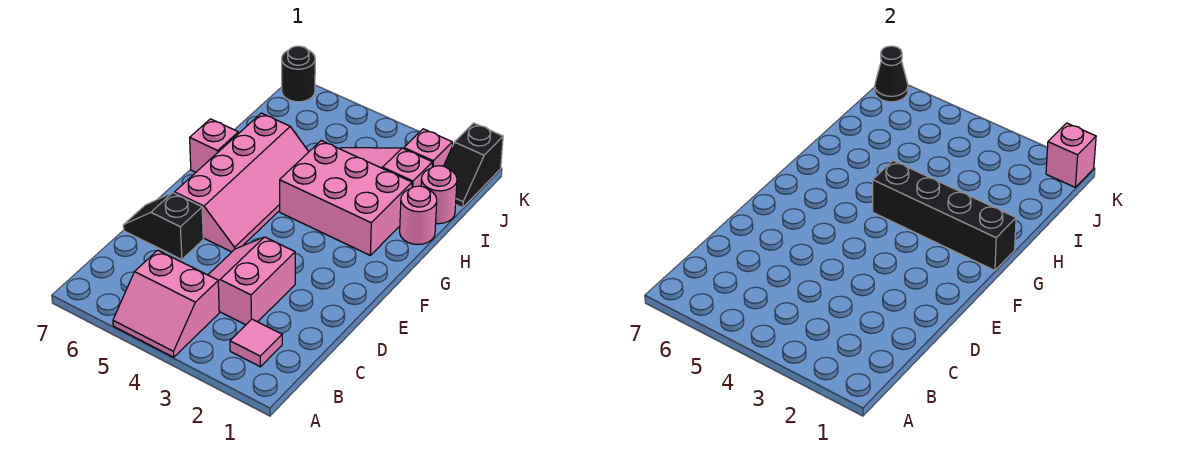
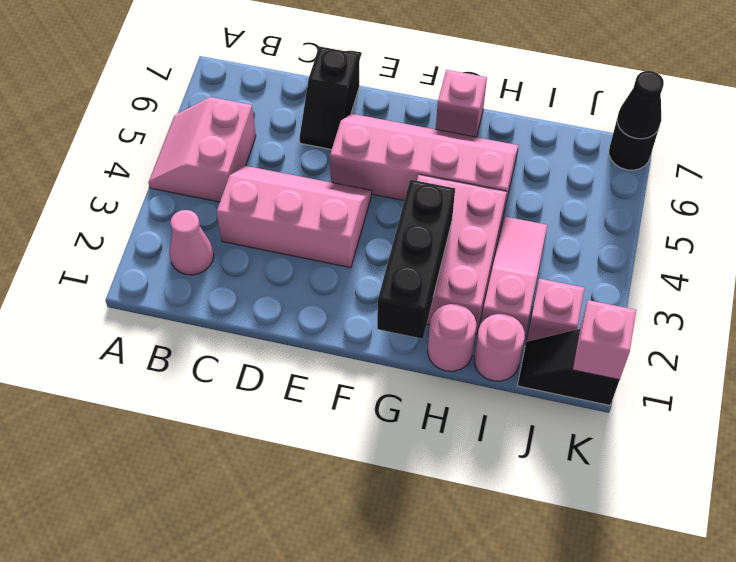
pink tile B2 level 1 -> pink cone B2 level 1
pink slope C3:D4 level 1 top 3 -> pink slope C3:E4 level 1 top 3
black slope D6:D7 level 1 top 6 -> black slope D6:D7 level 1 top 7
pink slope E5:H6 level 1 top 6 -> pink slope E5:H6 level 1 top 5
black brick G1:G4 level 2 -> black brick G1:G3 level 2

